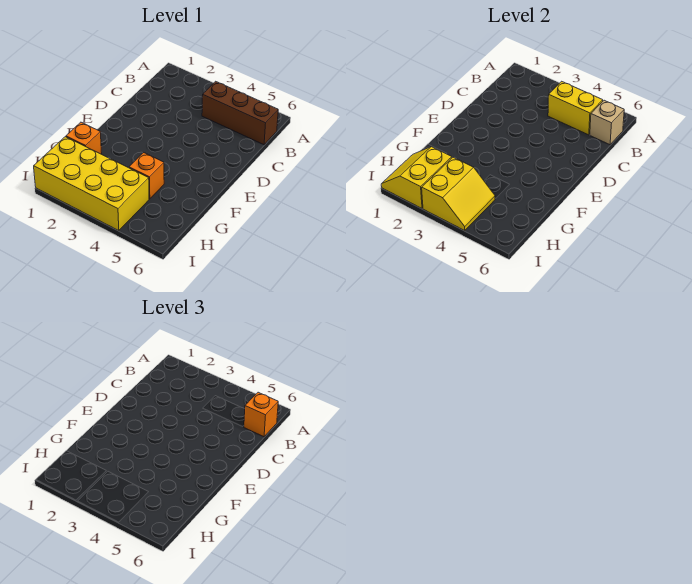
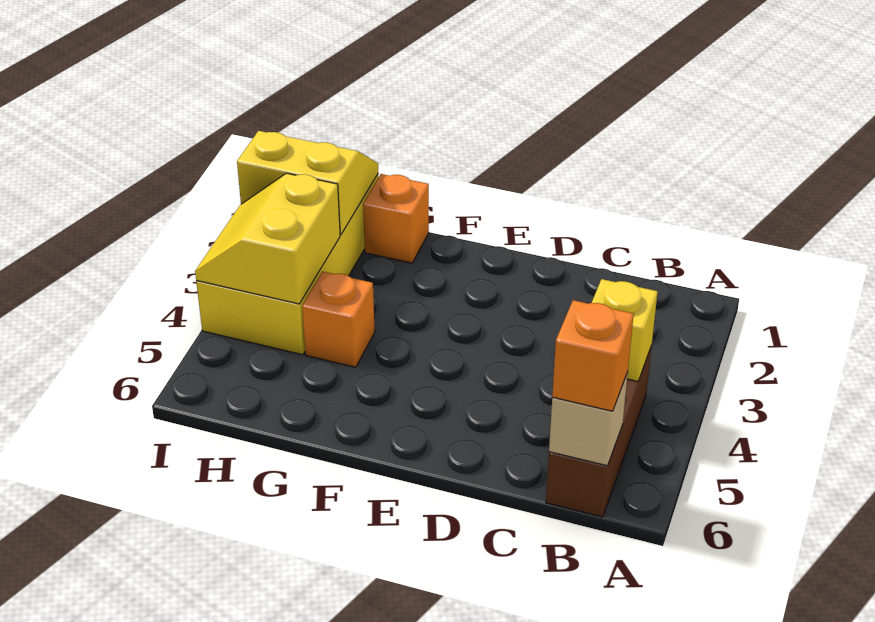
yellow brick B4:B5 level 2 -> yellow brick B4 level 2
yellow slope H3:I4 level 2 top 3 -> yellow slope H3:I4 level 2 top H

